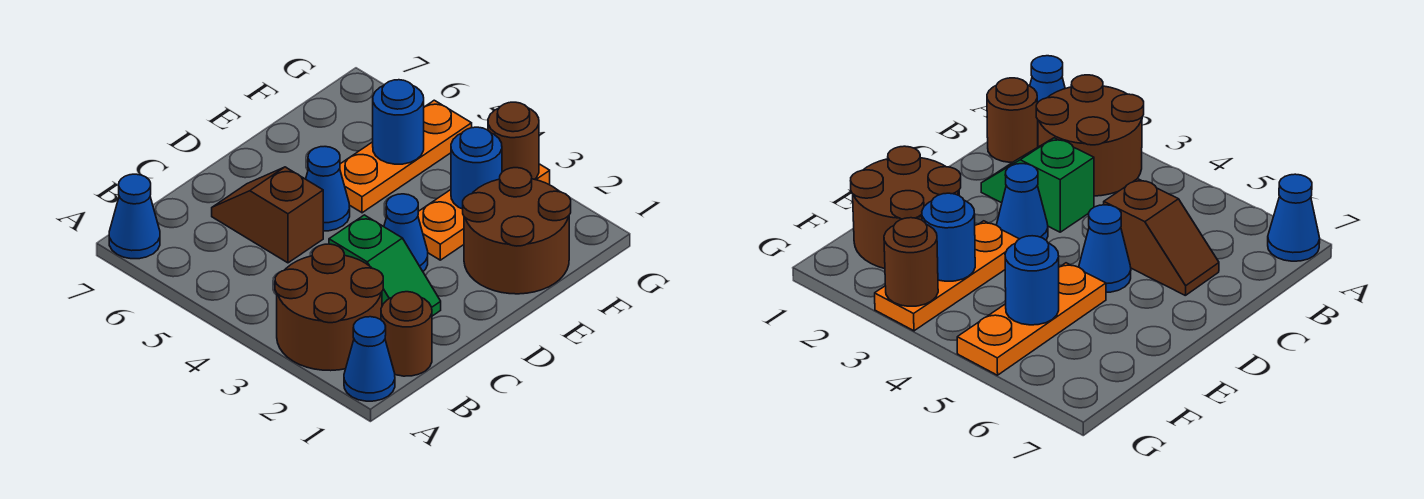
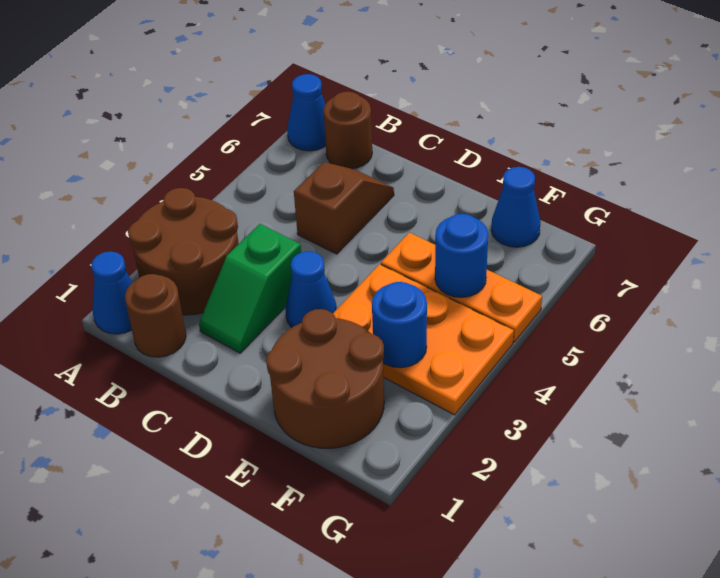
blue cone D5 level 1 -> blue cone F7 level 1
orange plate E3:G3 level 1 -> orange plate E3:G4 level 1
brown round brick G3 level 2 -> brown round brick B7 level 1

